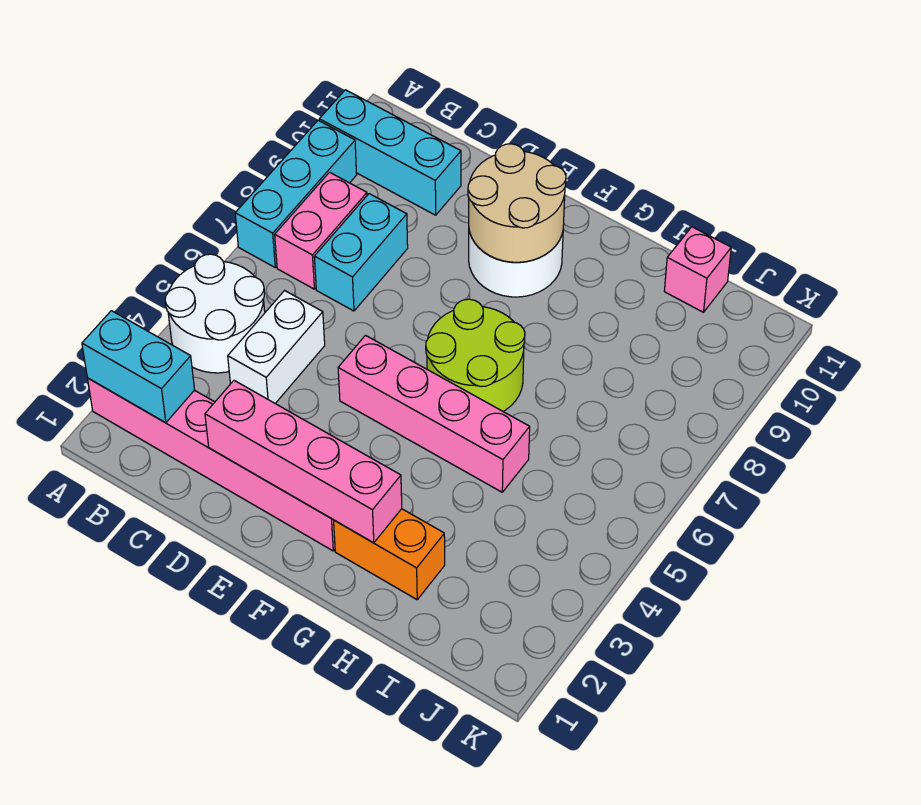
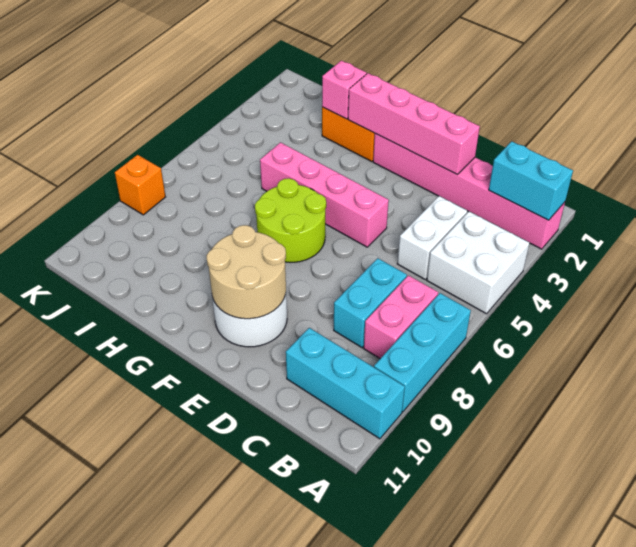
white round brick A4:B5 level 1 -> white brick A4:B5 level 1
pink brick I11 level 1 -> pink brick H2 level 2
none -> orange brick K8 level 1

